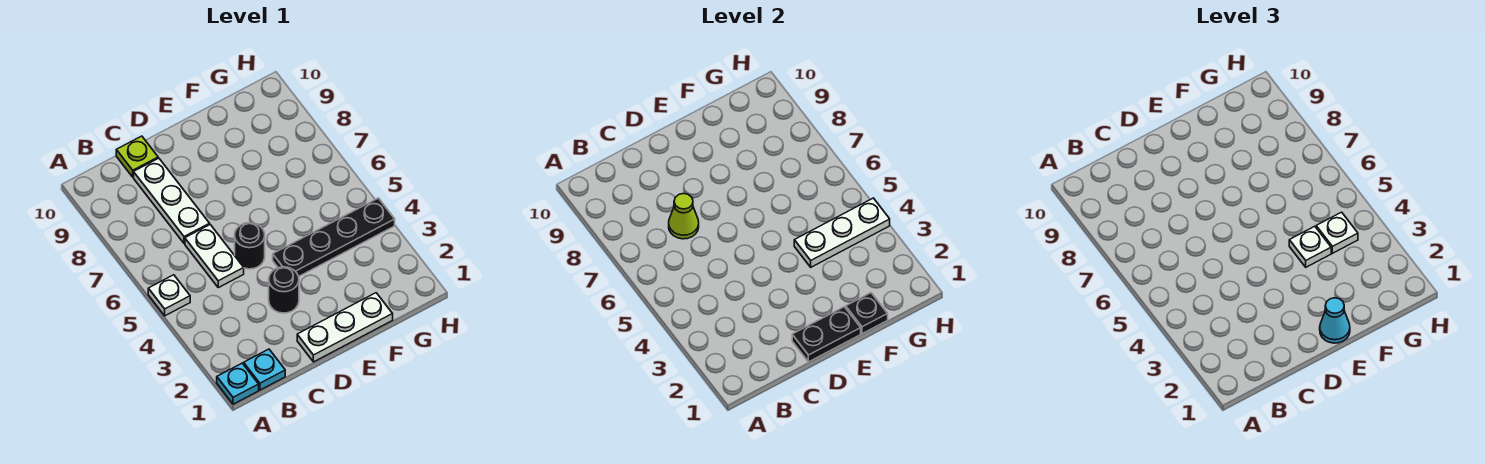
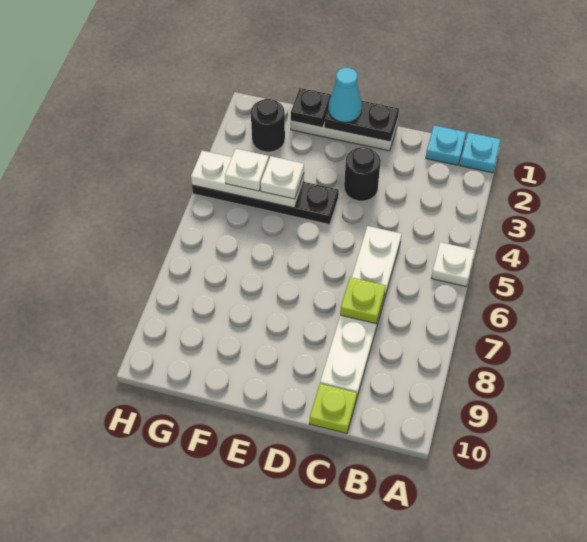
lime cone C7 level 2 -> lime plate C7 level 2
black round brick D5 level 1 -> black round brick G2 level 1

